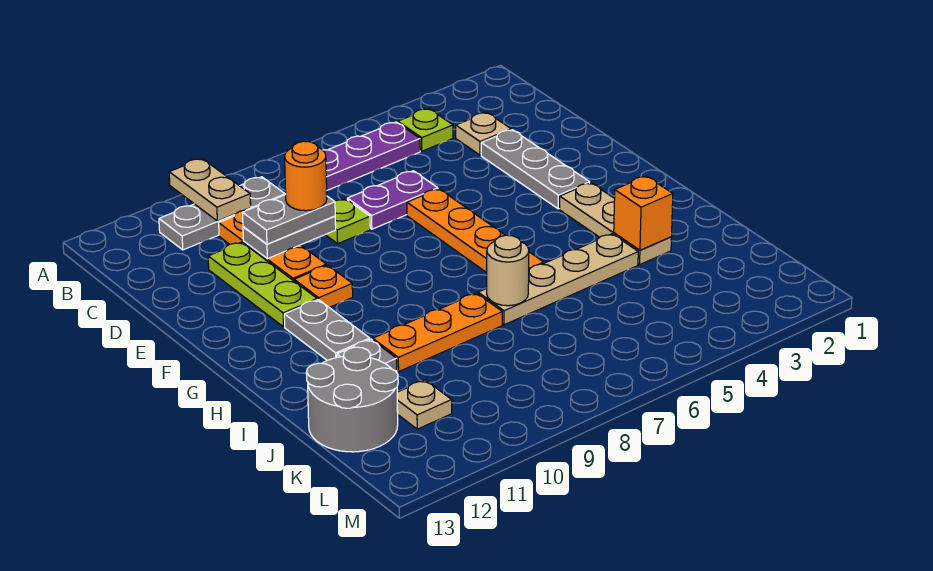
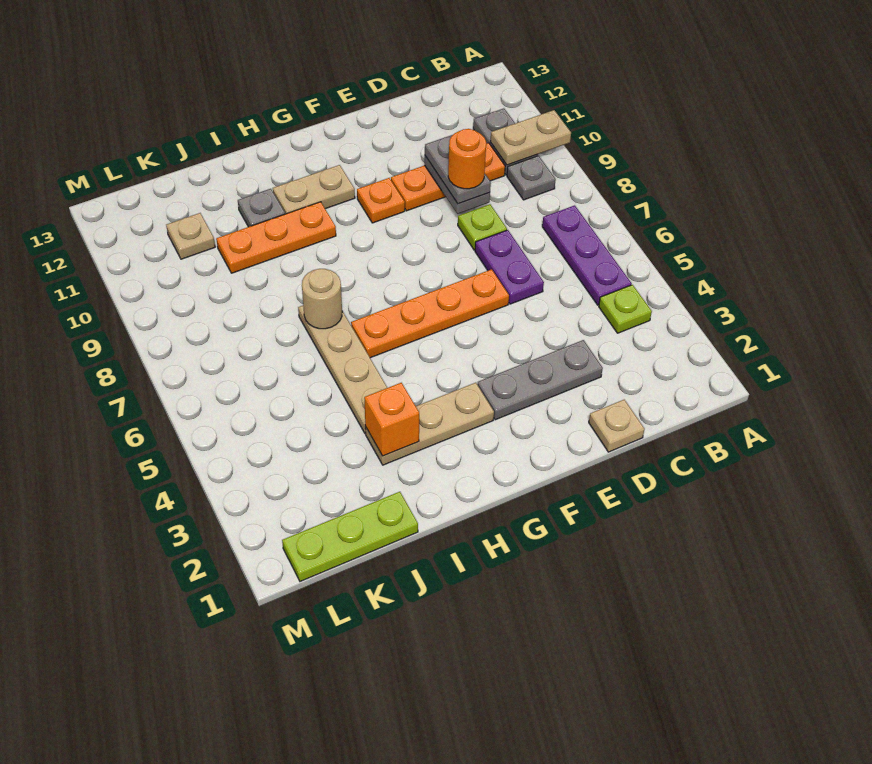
tan plate C3 level 1 -> tan plate D1 level 1
lime plate D11:F11 level 1 -> lime plate J1:L1 level 1
grey plate G11:H11 level 1 -> tan plate G11:H11 level 1
orange plate I8:I10 level 1 -> orange plate H10:J10 level 1
grey round brick J12:K13 level 1 -> none

